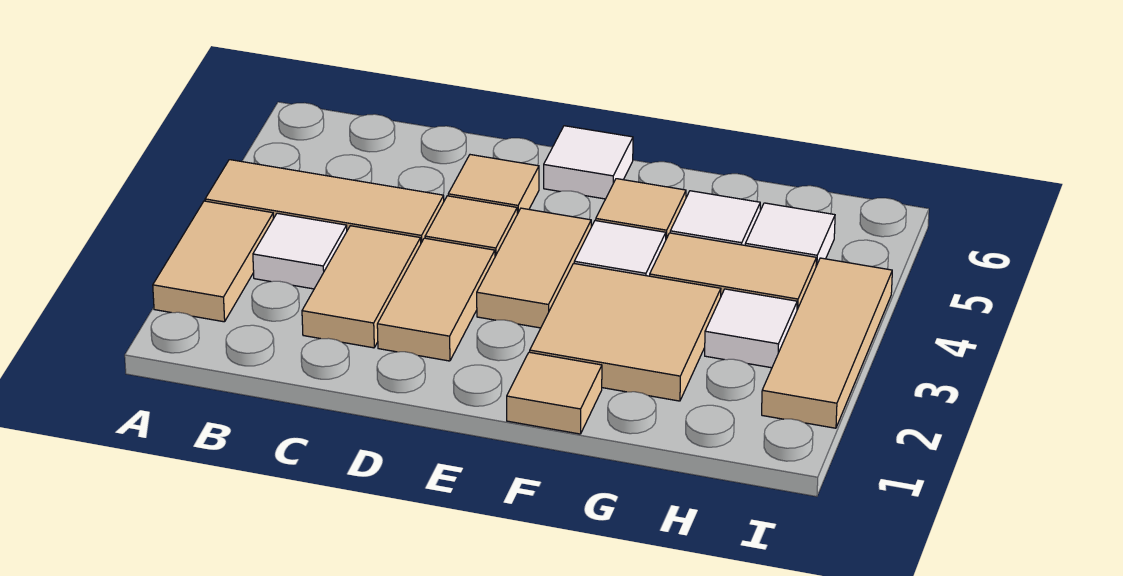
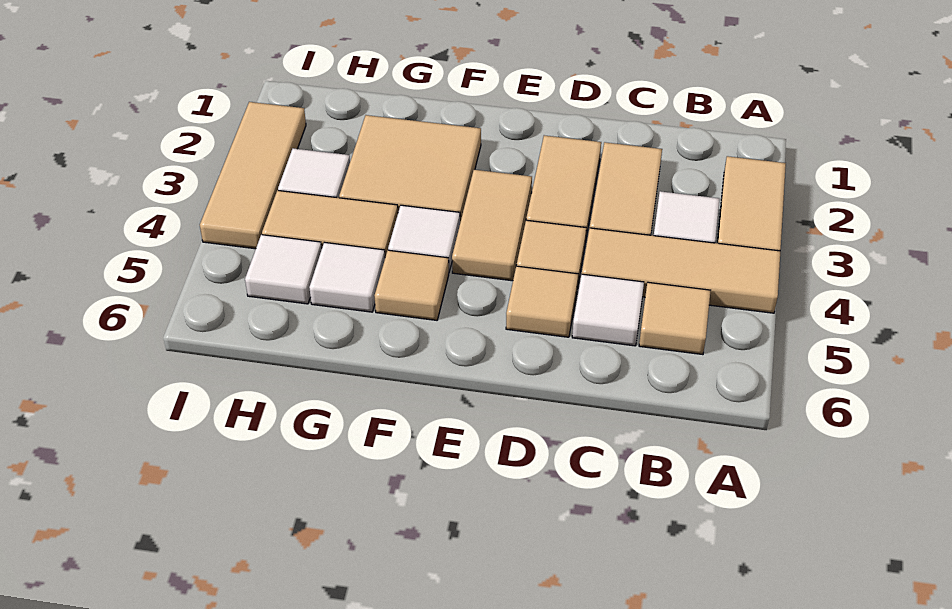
white tile E6 level 1 -> white tile C5 level 1
tan tile F1 level 1 -> tan tile B5 level 1

